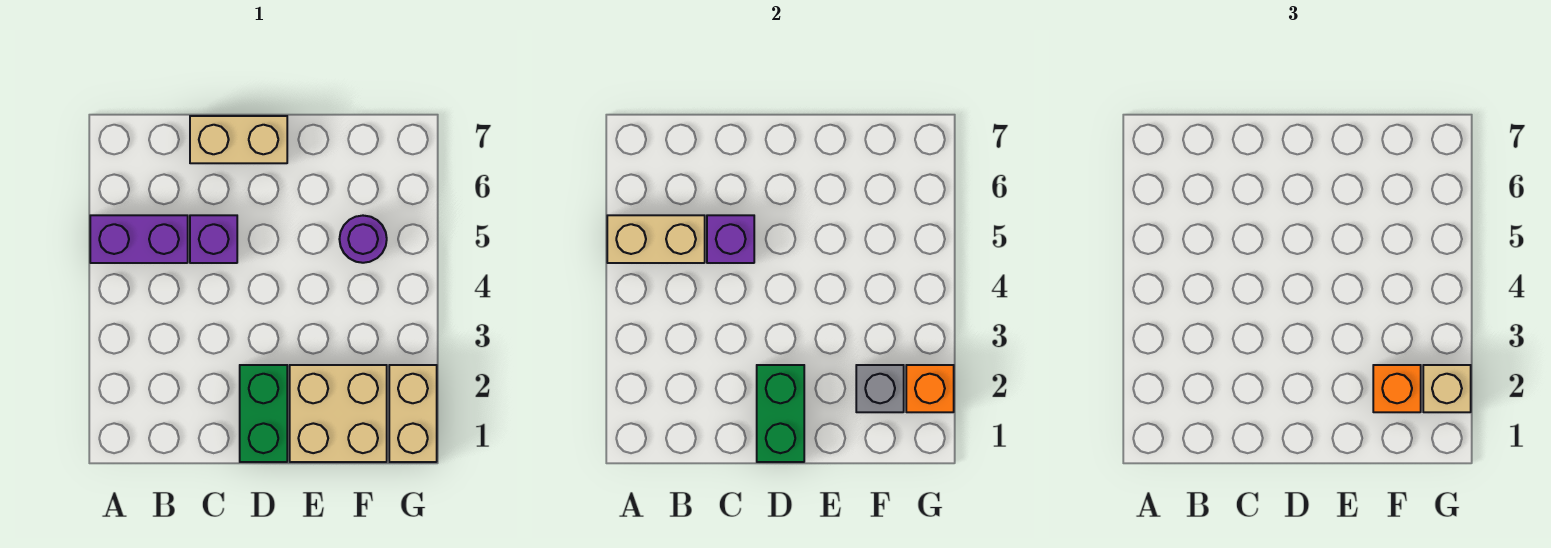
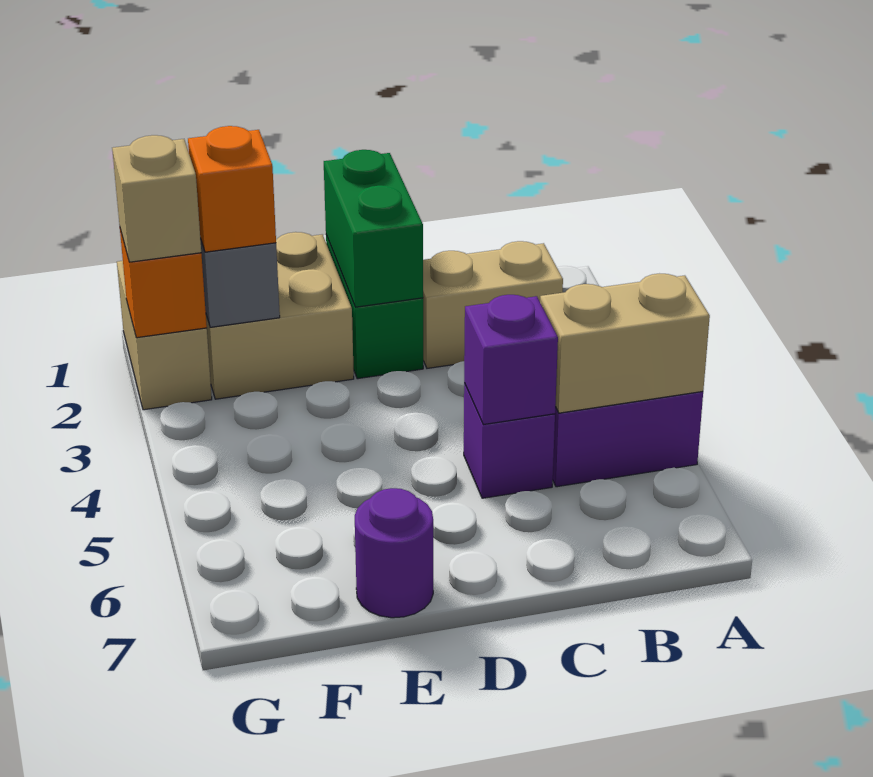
tan brick C7:D7 level 1 -> tan brick B2:C2 level 1
purple round brick F5 level 1 -> purple round brick E7 level 1

